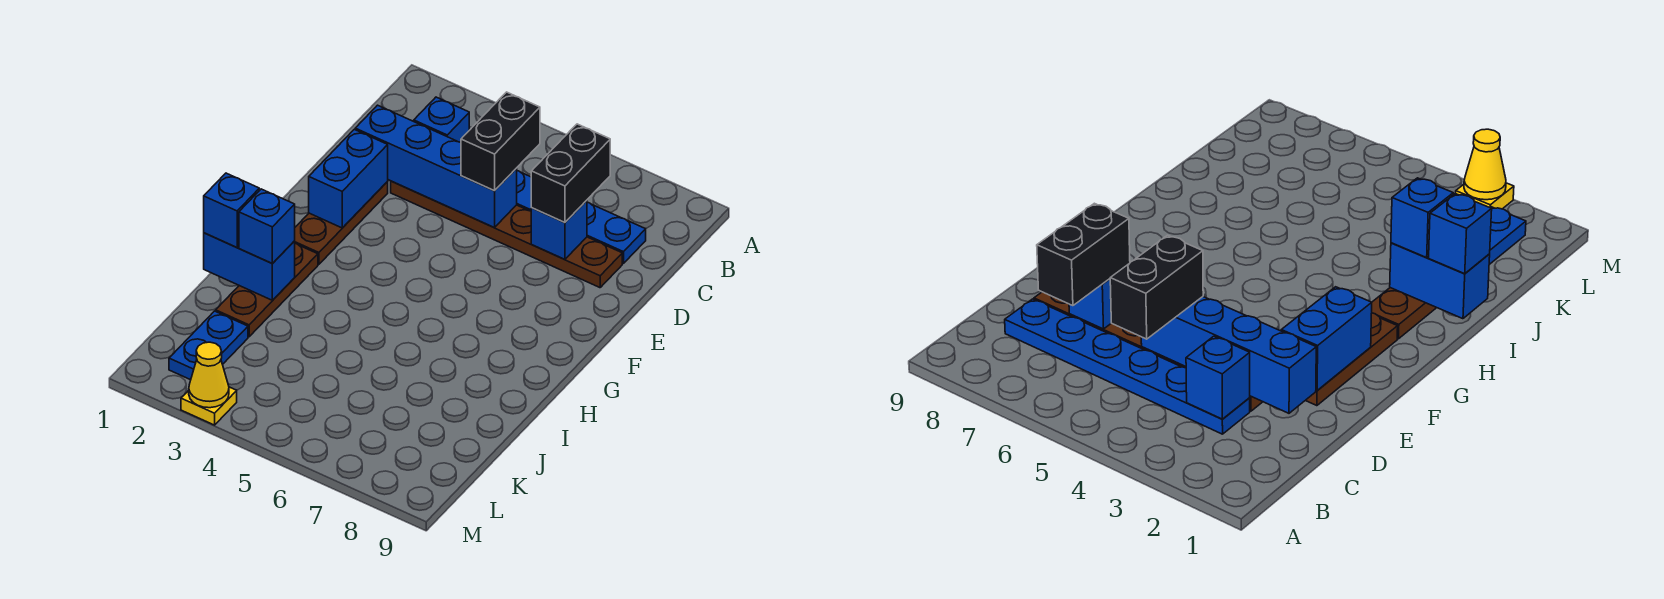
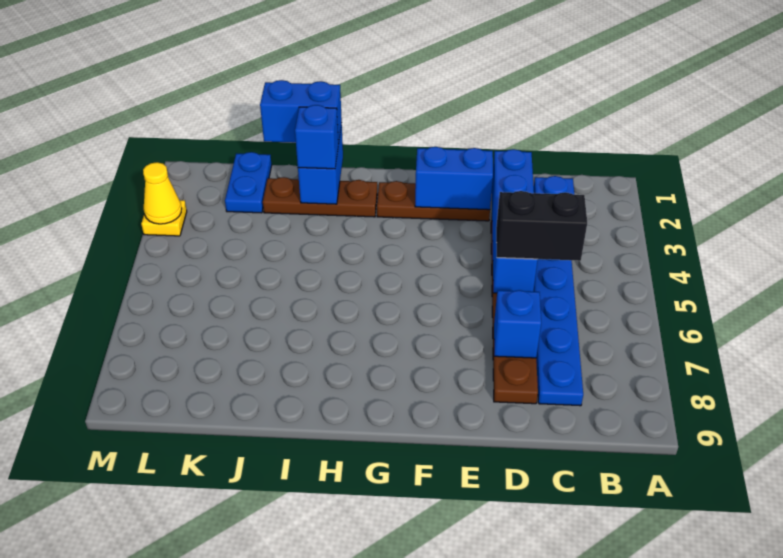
black brick C7:D7 level 3 -> none
blue brick I1 level 3 -> blue brick I1:J1 level 3
blue plate K2:L2 level 1 -> blue plate K1:K2 level 1

